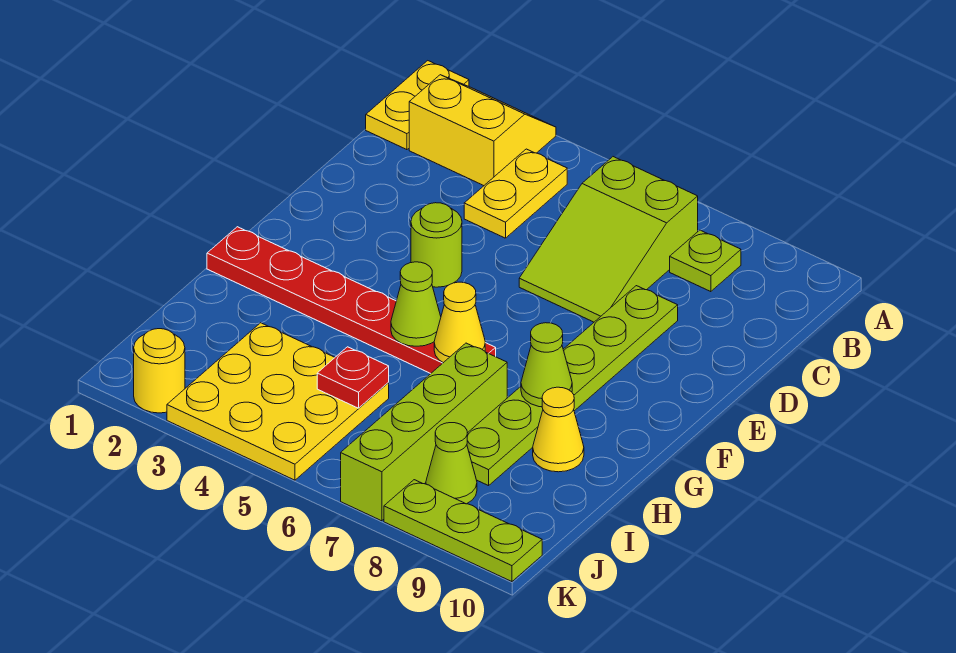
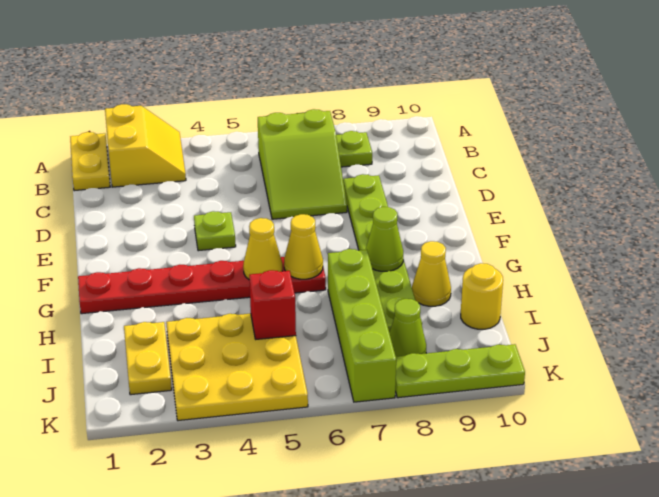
yellow slope A2:B3 level 1 top B -> yellow slope A2:B3 level 1 top 2
yellow plate B4:C4 level 1 -> yellow plate I2:J2 level 1
lime round brick E4 level 1 -> lime plate E4 level 1
lime cone G5 level 2 -> yellow cone G5 level 2
red plate I5 level 2 -> red brick I5 level 2
yellow round brick K2 level 1 -> yellow round brick I10 level 1

